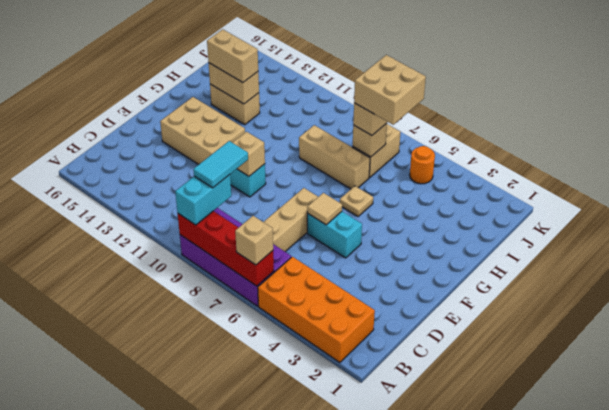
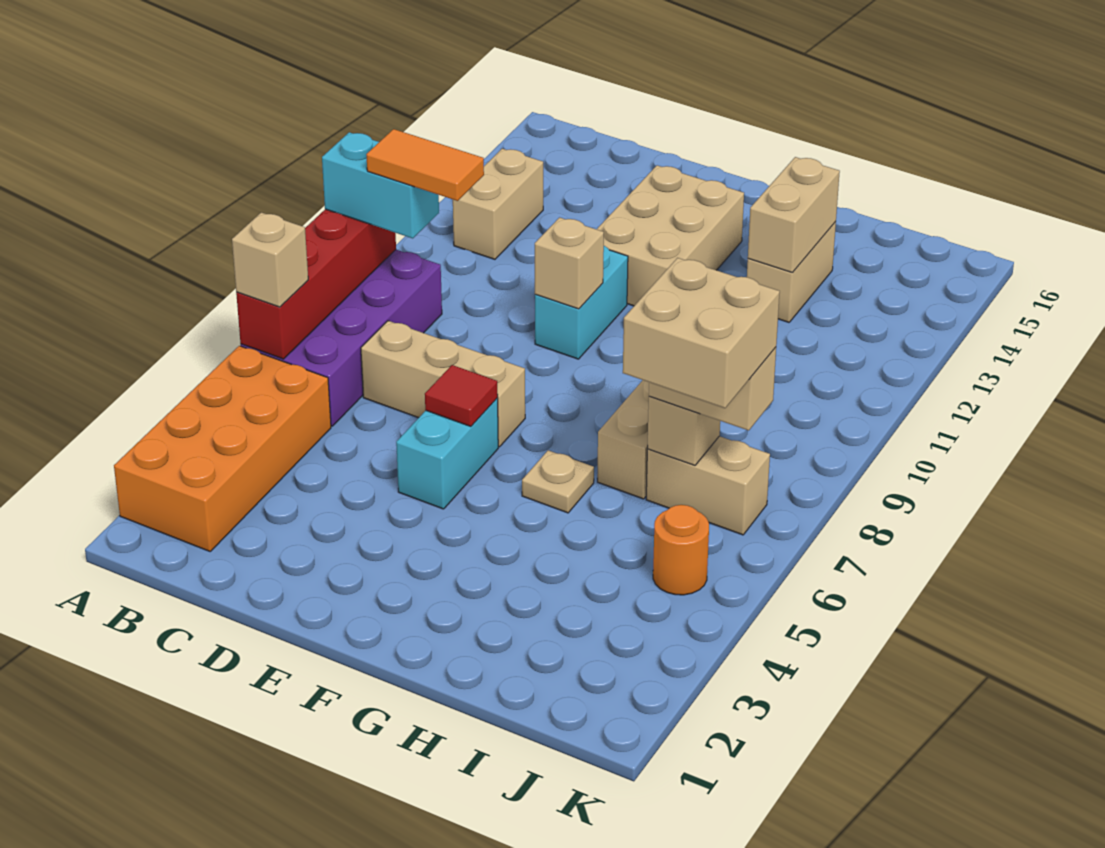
cyan tile B9:C9 level 4 -> orange tile B9:C9 level 4
tan tile E6 level 2 -> red tile E6 level 2
tan brick H13:H14 level 3 -> tan brick B12:B13 level 1

